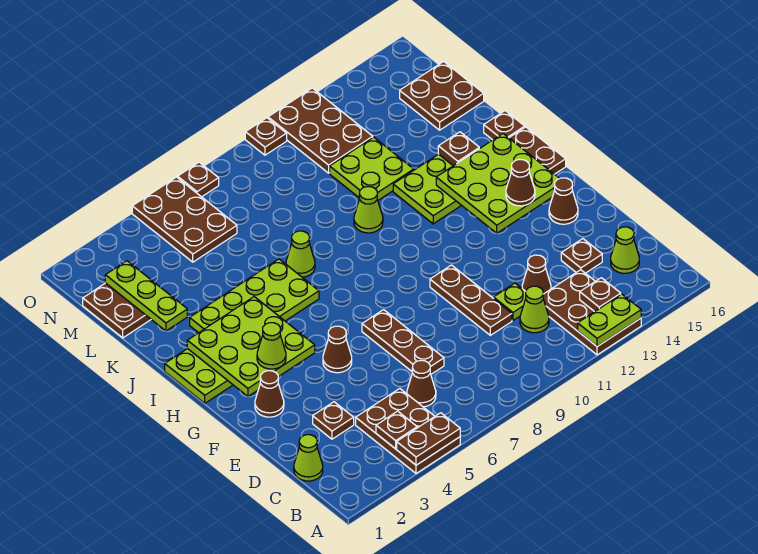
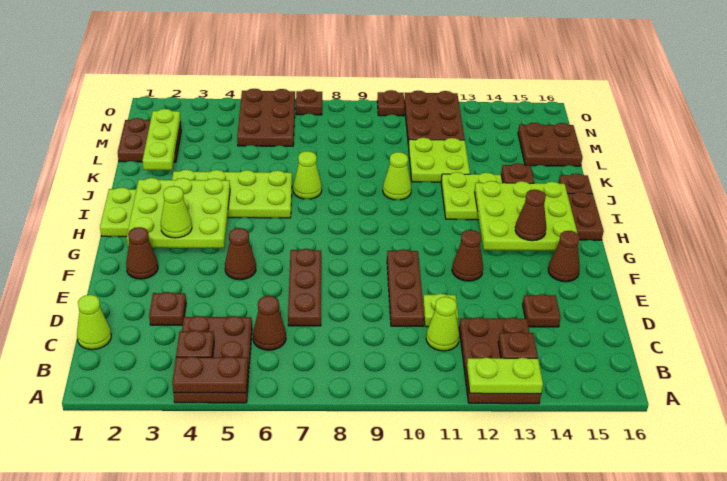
lime cone C15 level 1 -> none
brown cone D12 level 1 -> brown cone F12 level 1

